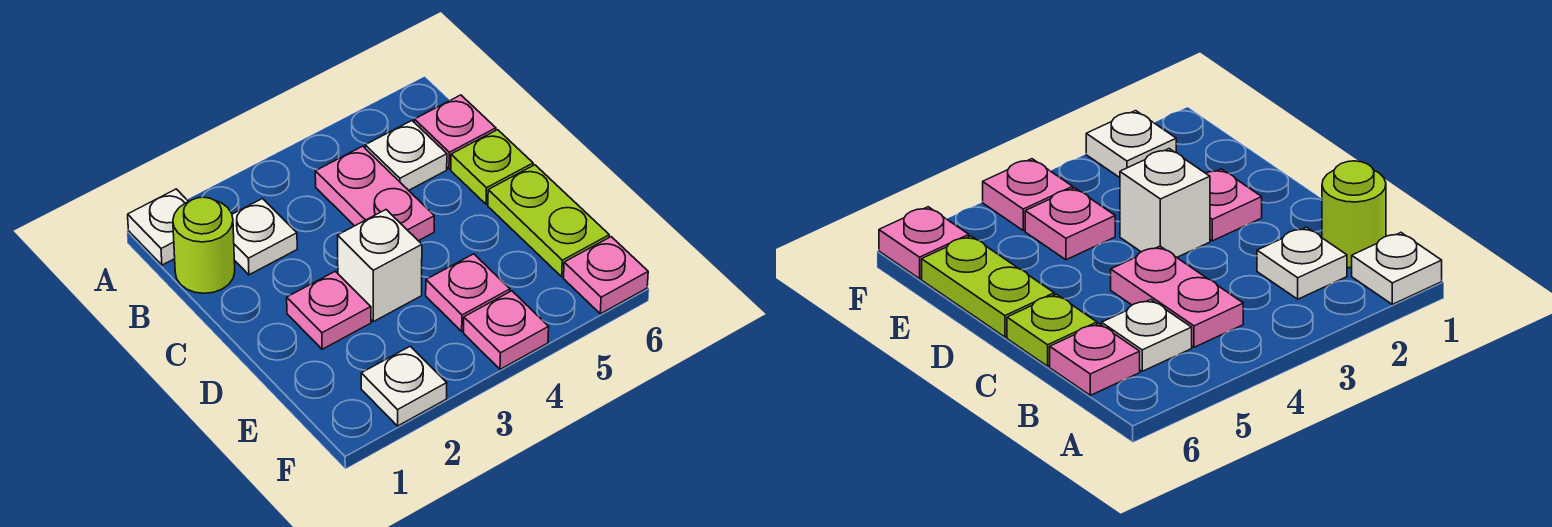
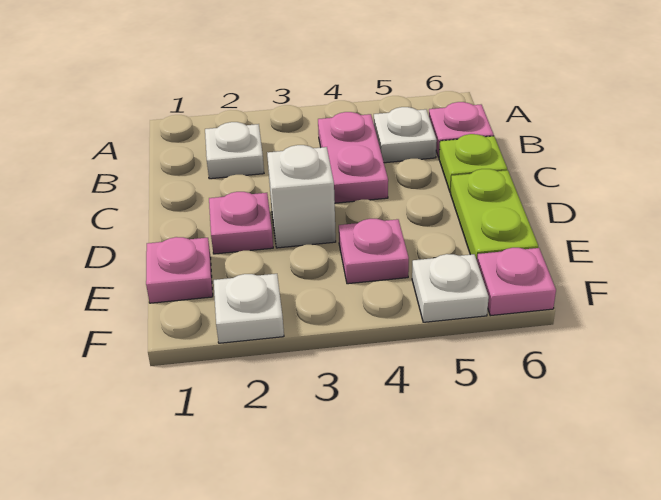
white plate A1 level 1 -> white plate F5 level 1
lime round brick B1 level 1 -> none
pink plate F4 level 1 -> pink plate E1 level 1

